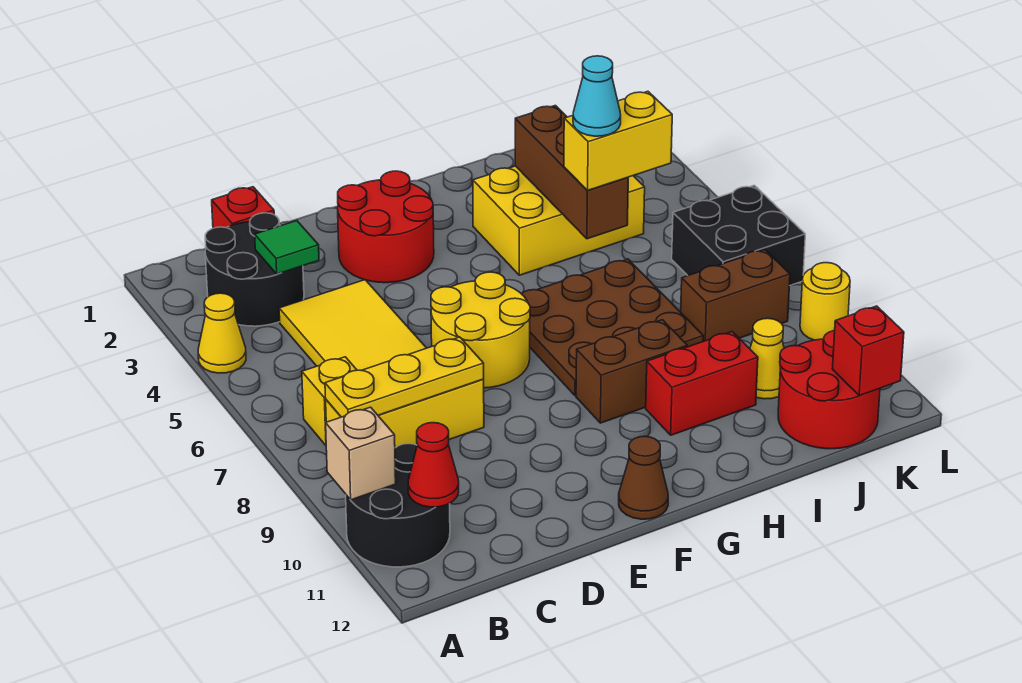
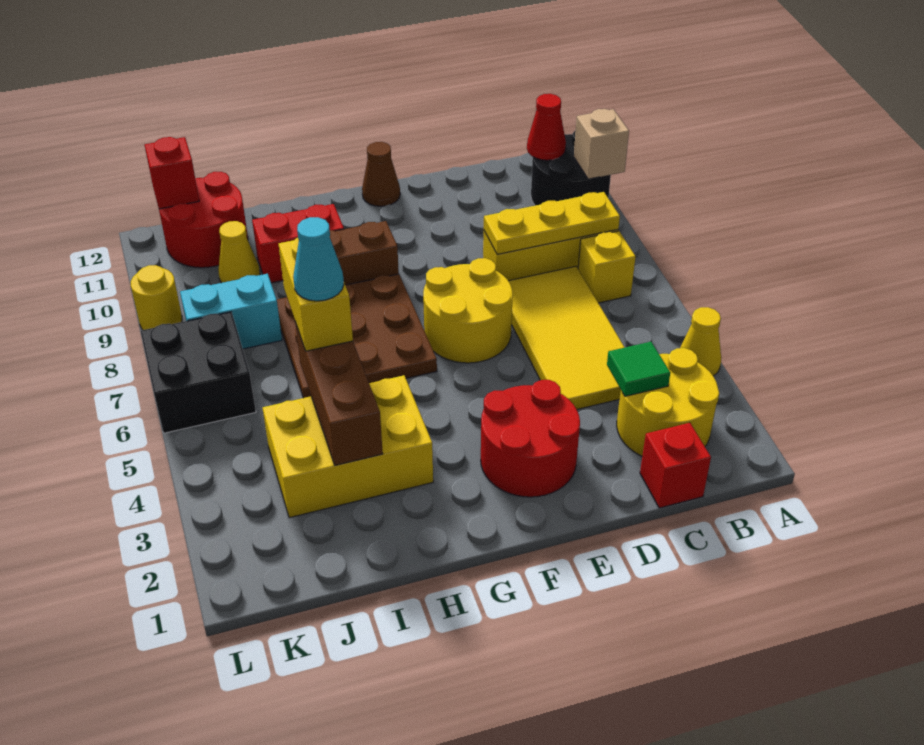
black round brick B2:C3 level 1 -> yellow round brick B2:C3 level 1
yellow brick I5:J5 level 3 -> yellow brick I5:I6 level 3
brown brick J8:K8 level 1 -> cyan brick J8:K8 level 1

